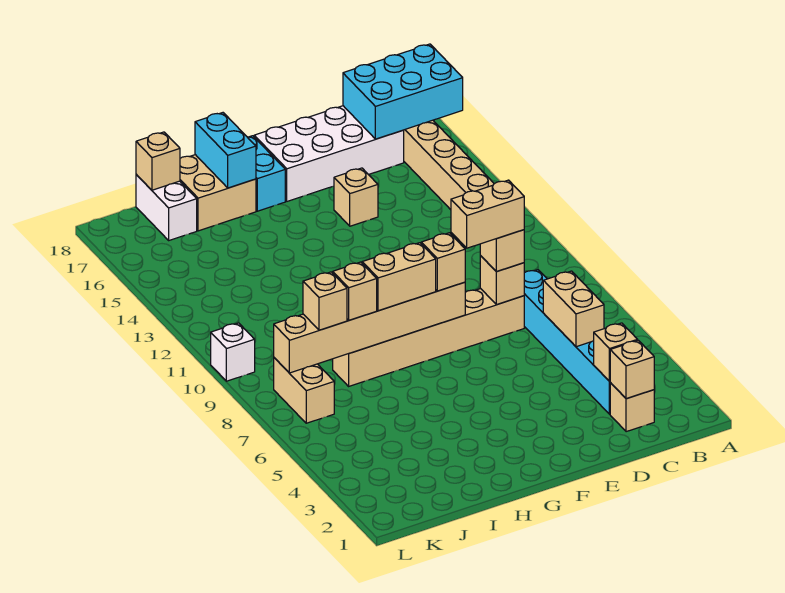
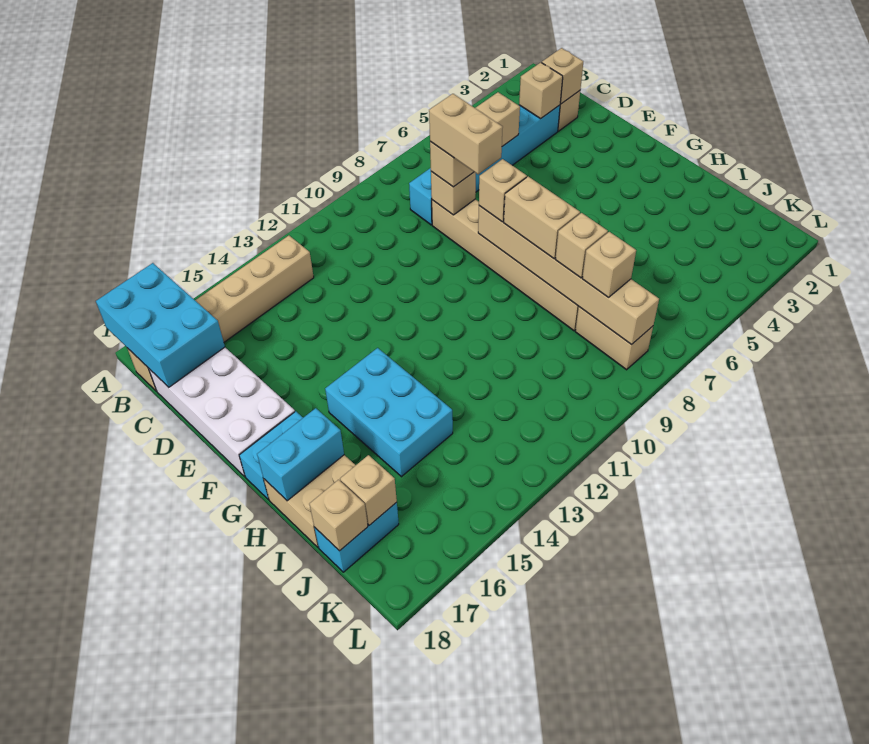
tan brick E15 level 1 -> tan brick J17 level 2
none -> cyan brick G14:I15 level 1
white brick J17:J18 level 1 -> cyan brick J17:J18 level 1
tan brick K7:K8 level 1 -> tan brick J8:K8 level 1
white brick L10 level 1 -> none

